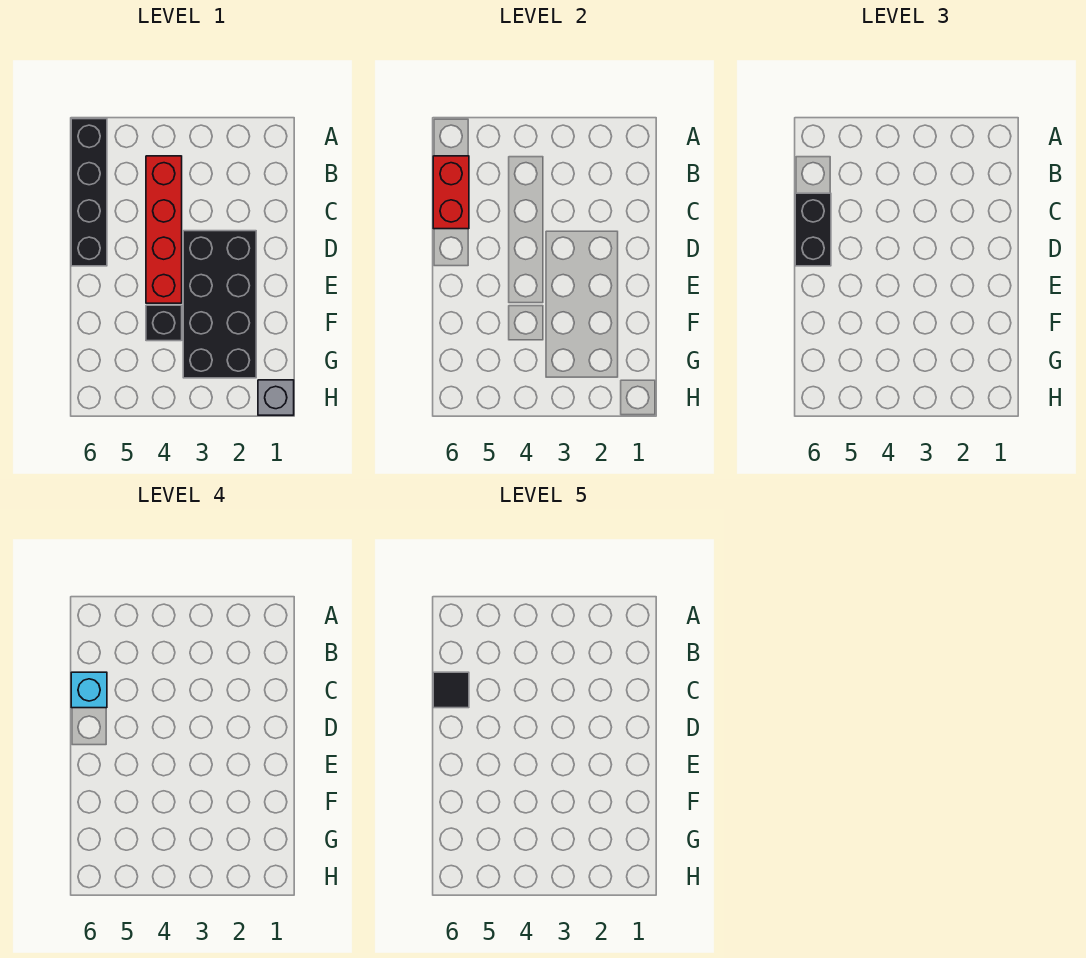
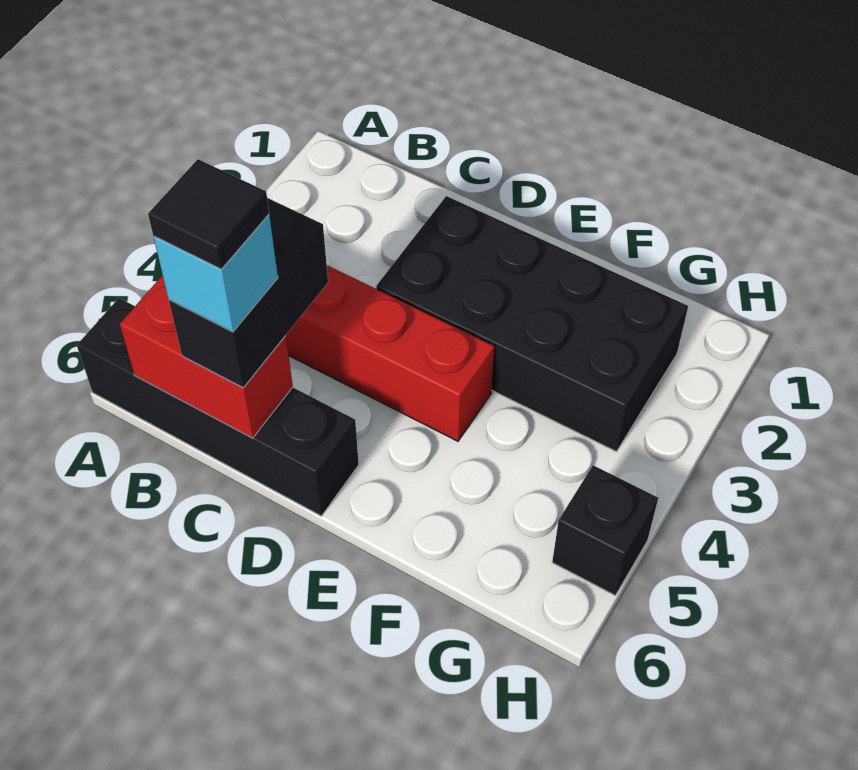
black brick C6:D6 level 3 -> black brick C5:C6 level 3
black brick F4 level 1 -> black brick H5 level 1
grey brick H1 level 1 -> none

